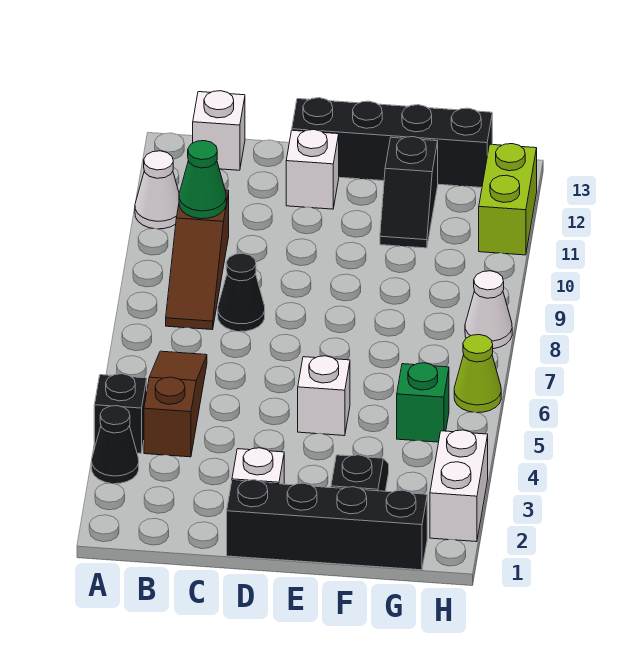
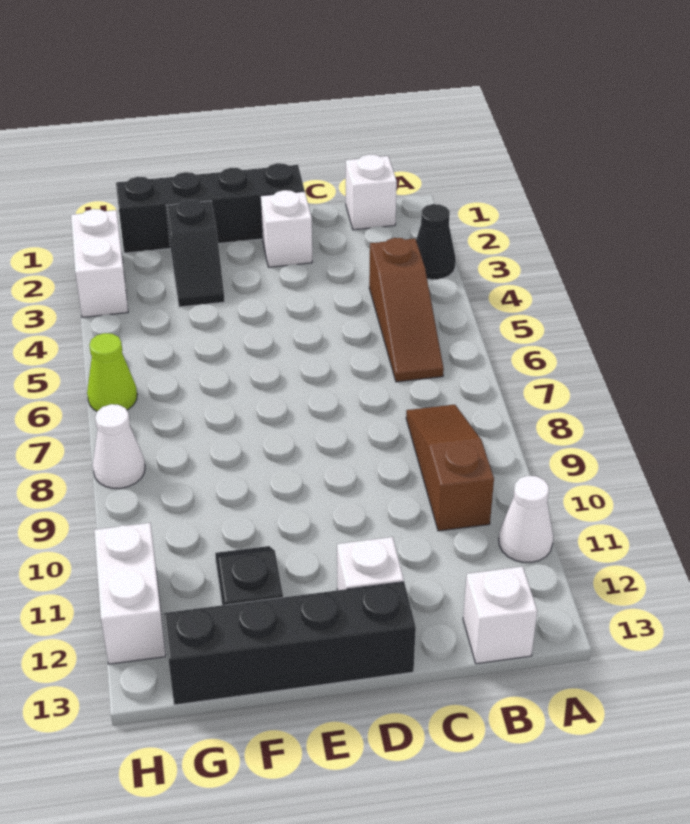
black brick A4 level 1 -> none
green cone B10 level 2 -> none
black cone C8 level 1 -> none
white brick E5 level 1 -> white brick B1 level 1
green brick G5 level 1 -> none
lime brick H11:H12 level 1 -> white brick H11:H12 level 1

